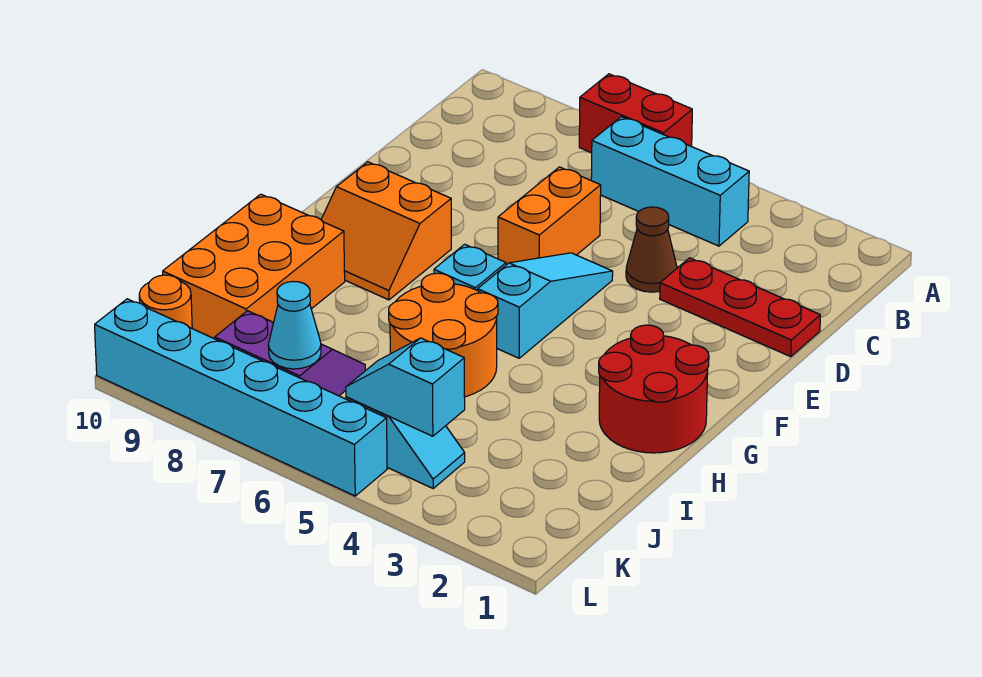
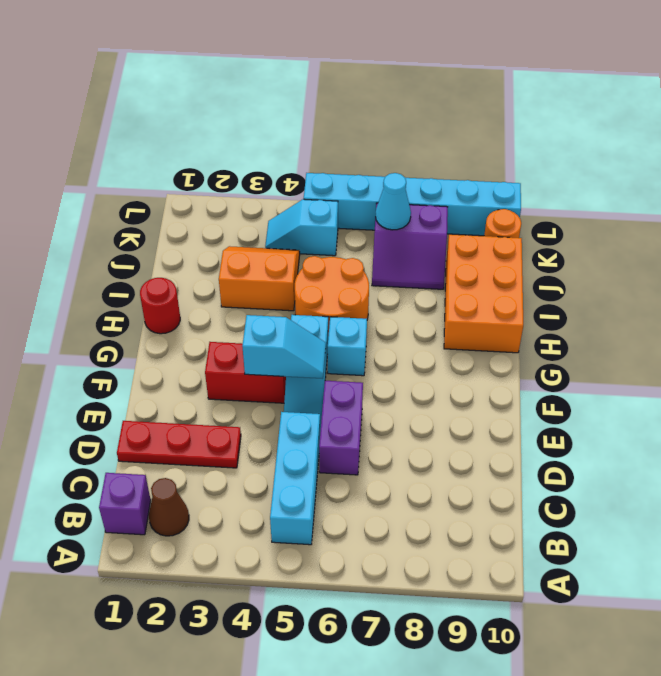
red brick A6:A7 level 1 -> red brick F3:F4 level 1
none -> purple brick B1 level 1
cyan brick B4:B6 level 1 -> cyan brick B5:D5 level 1
brown cone D4 level 1 -> brown cone B2 level 1
orange brick D6:E6 level 1 -> purple brick D6:E6 level 1
orange slope F8:G9 level 1 top F -> orange slope I3:J4 level 1 top I
red round brick G1:H2 level 1 -> red round brick H1 level 1
cyan slope K4:K5 level 2 top 4 -> cyan slope F4:F5 level 2 top 4

